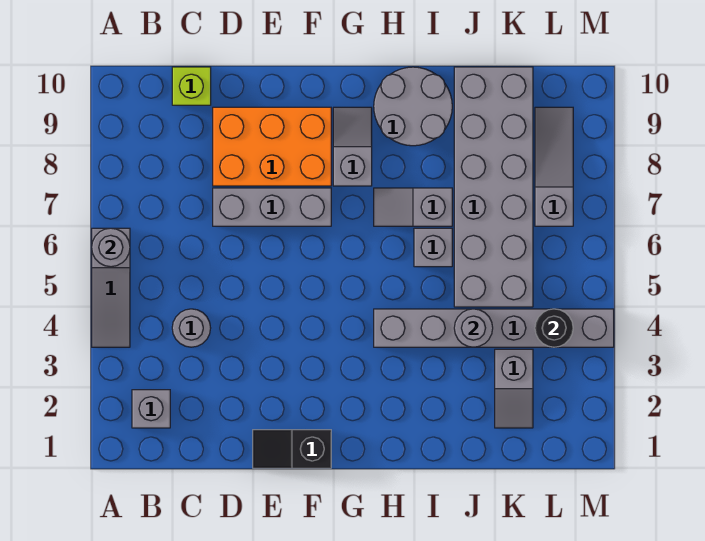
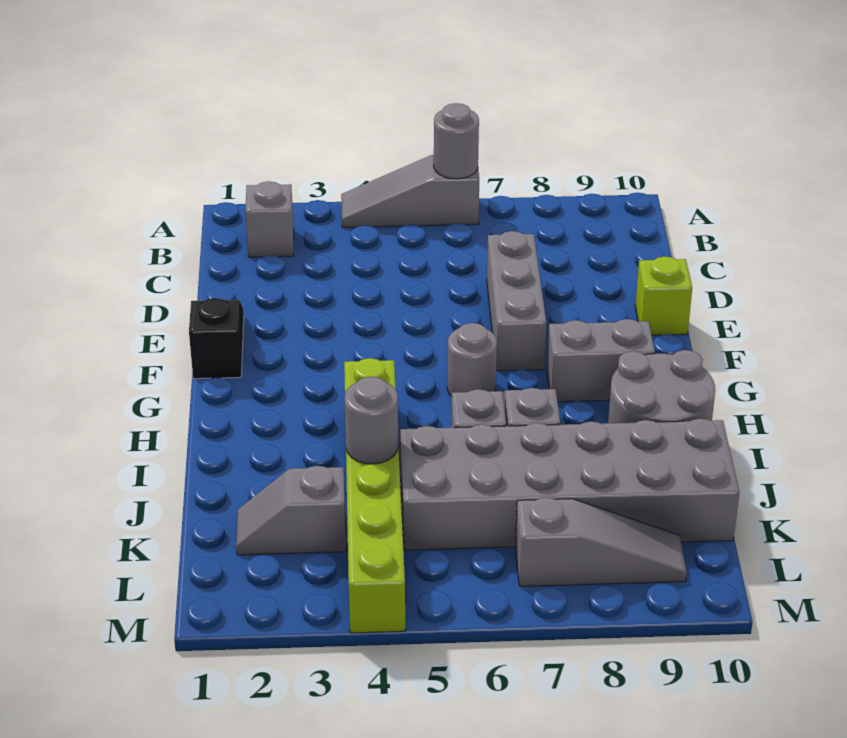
grey round brick C4 level 1 -> grey round brick G6 level 1
lime brick C10 level 1 -> lime brick E10 level 1
orange brick D8:F9 level 1 -> none
grey slope G8:G9 level 1 top 8 -> grey brick G8:G9 level 1
grey brick H4:M4 level 1 -> lime brick H4:M4 level 1
black round brick L4 level 2 -> none

